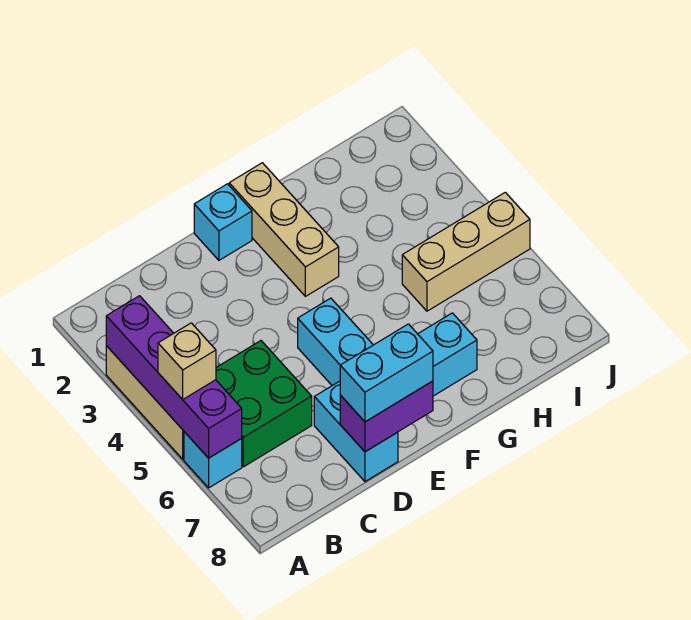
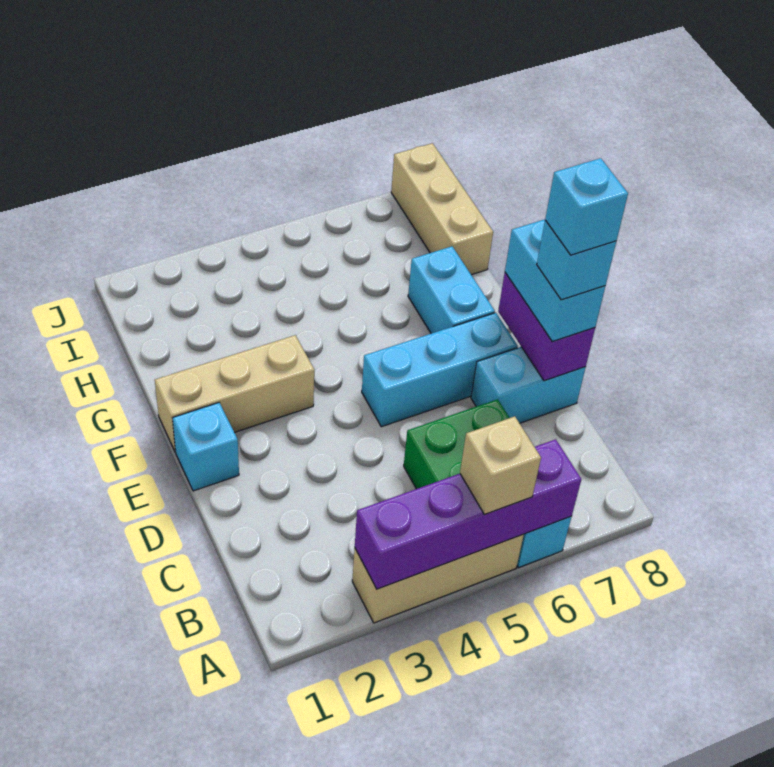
none -> cyan brick D8 level 4
none -> cyan brick D8 level 5
tan brick H5:J5 level 1 -> tan brick H8:J8 level 1

